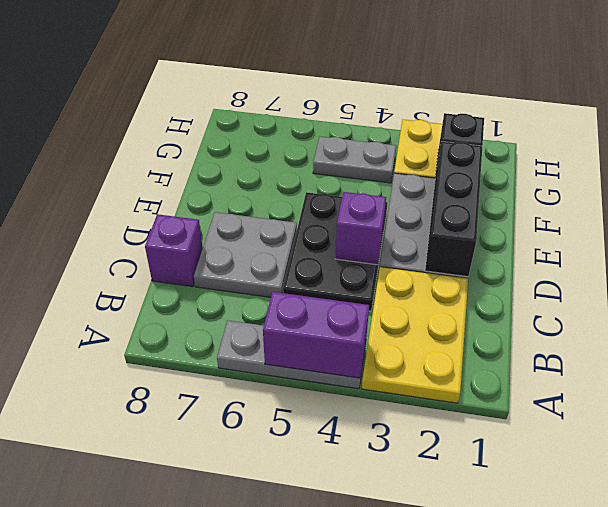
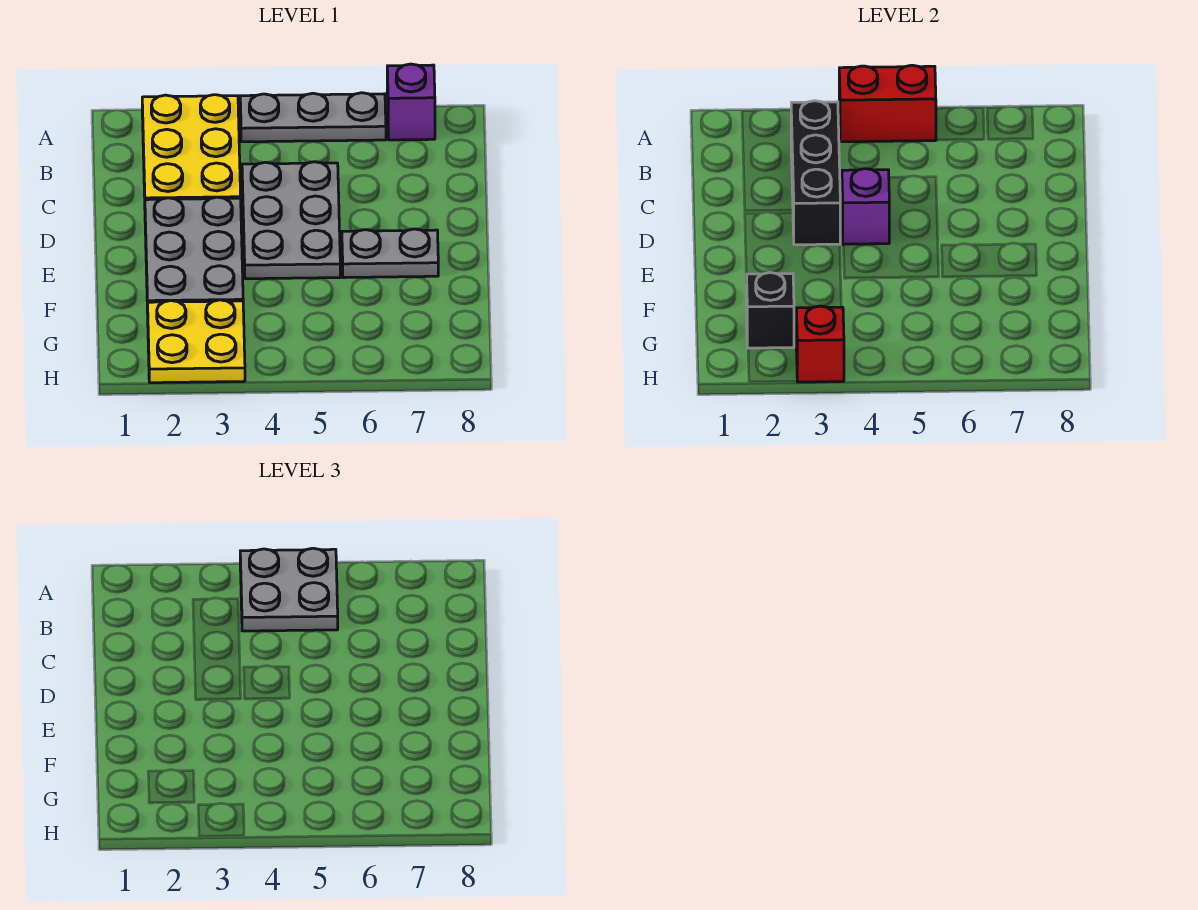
purple brick A4:A5 level 2 -> red brick A4:A5 level 2
black plate C4:E5 level 1 -> grey plate C4:E5 level 1
grey plate C6:D7 level 1 -> grey plate A4:B5 level 3
purple brick C8 level 1 -> purple brick A7 level 1
black brick D2:F2 level 2 -> black brick B3:D3 level 2
grey plate G4:G5 level 1 -> grey plate E6:E7 level 1
none -> red brick H3 level 2

